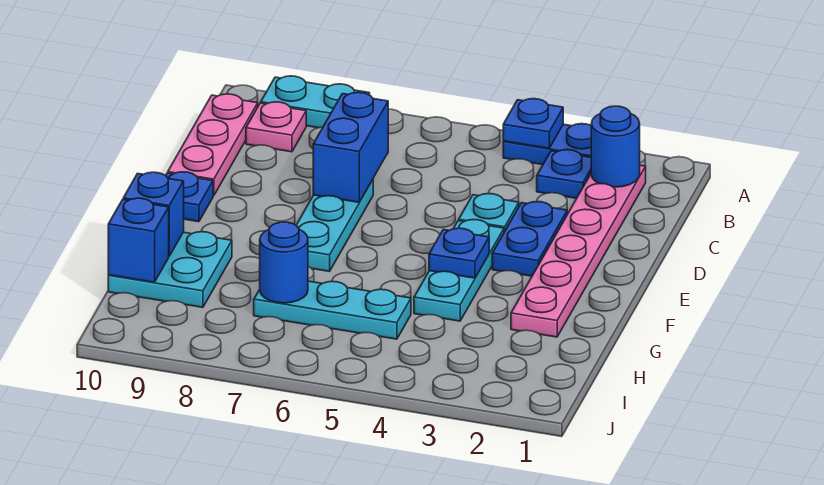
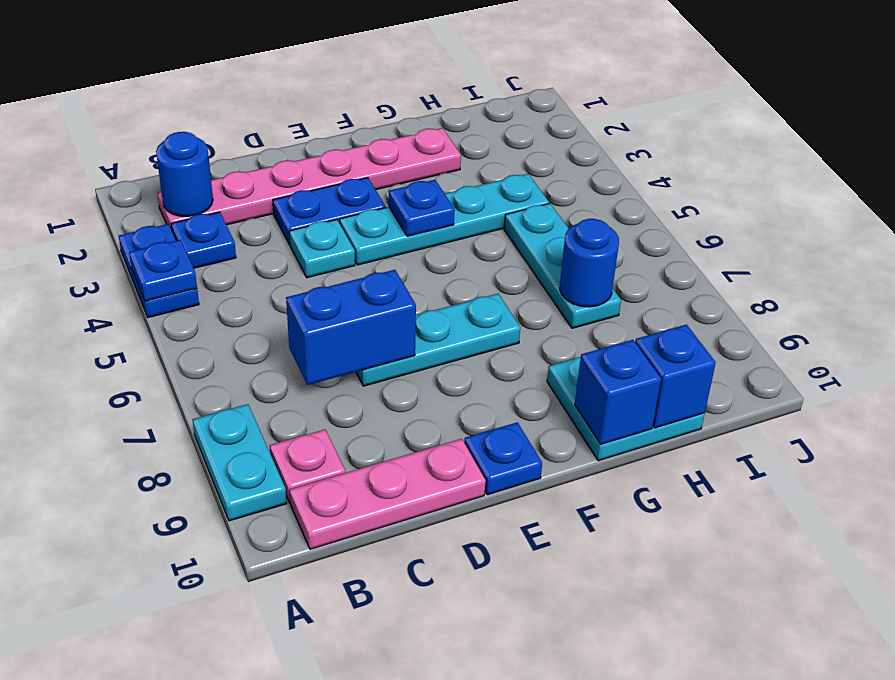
cyan plate E4:G4 level 1 -> cyan plate E4:H4 level 1

